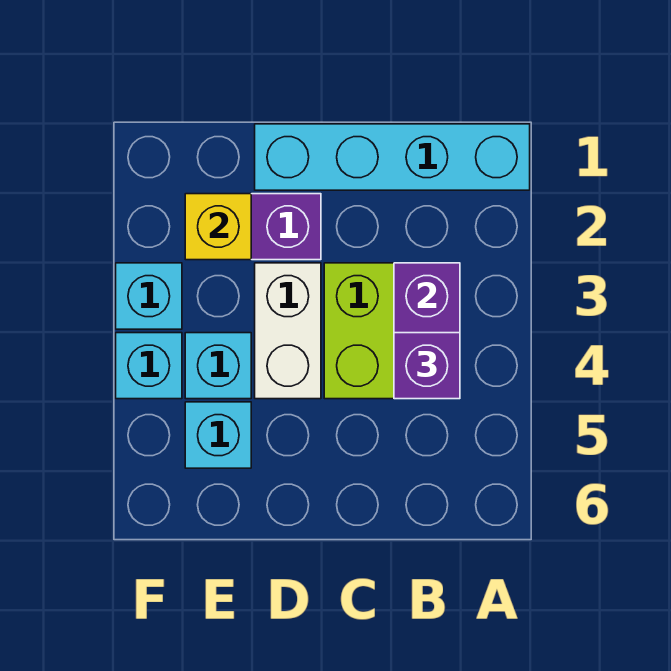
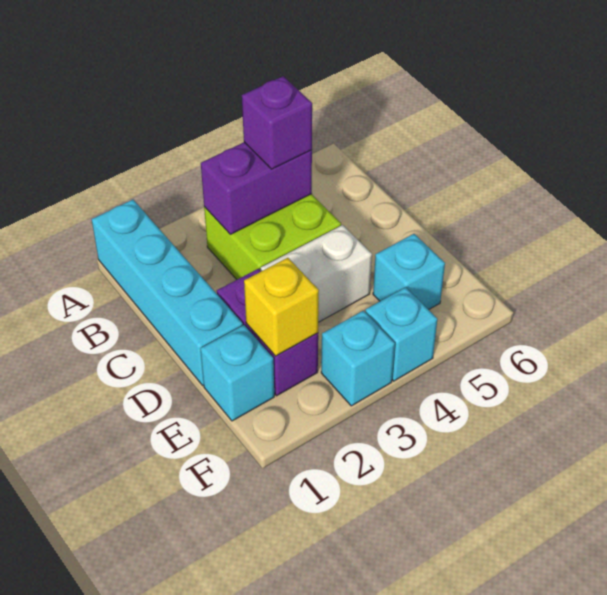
cyan brick E4 level 1 -> cyan brick E1 level 1

